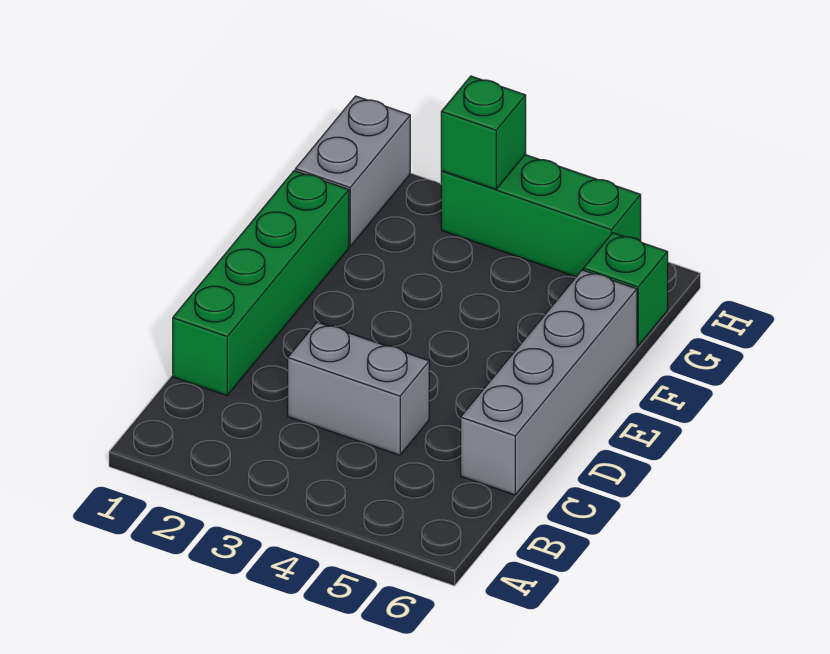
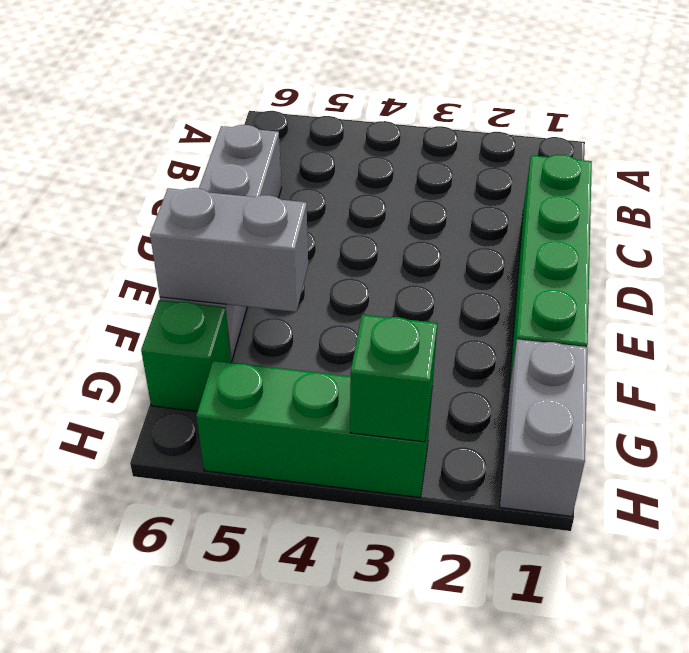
grey brick C3:C4 level 1 -> grey brick F5:F6 level 2

